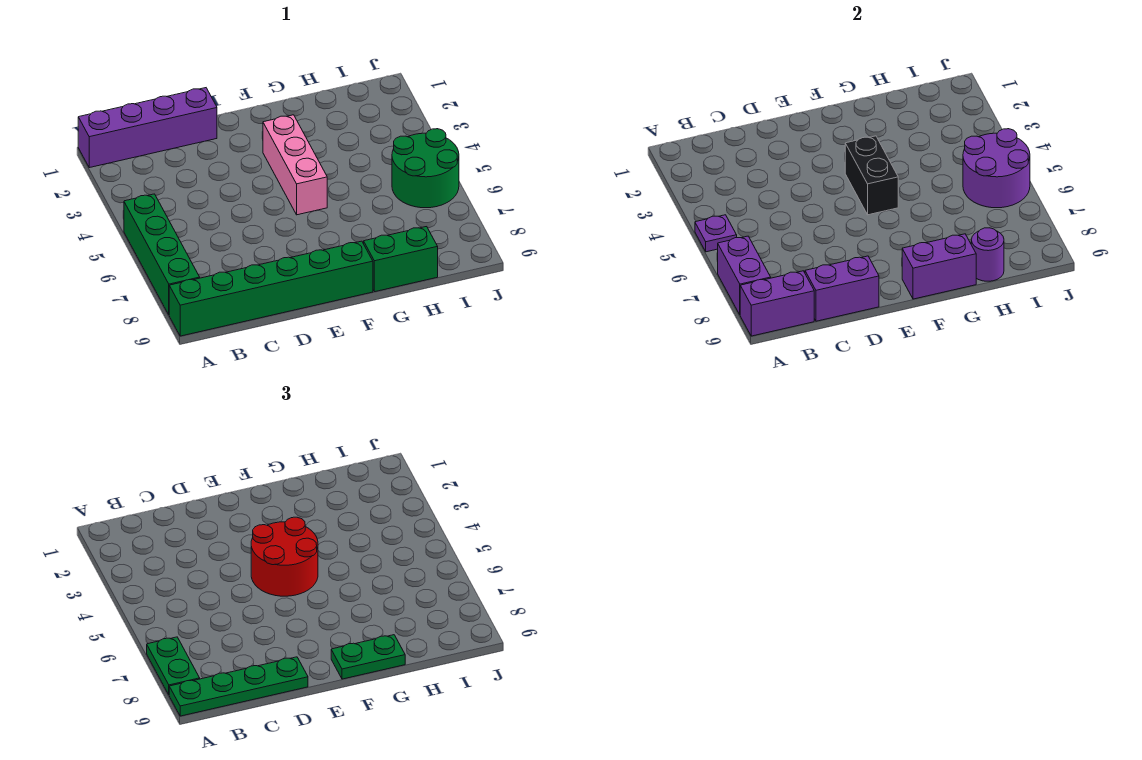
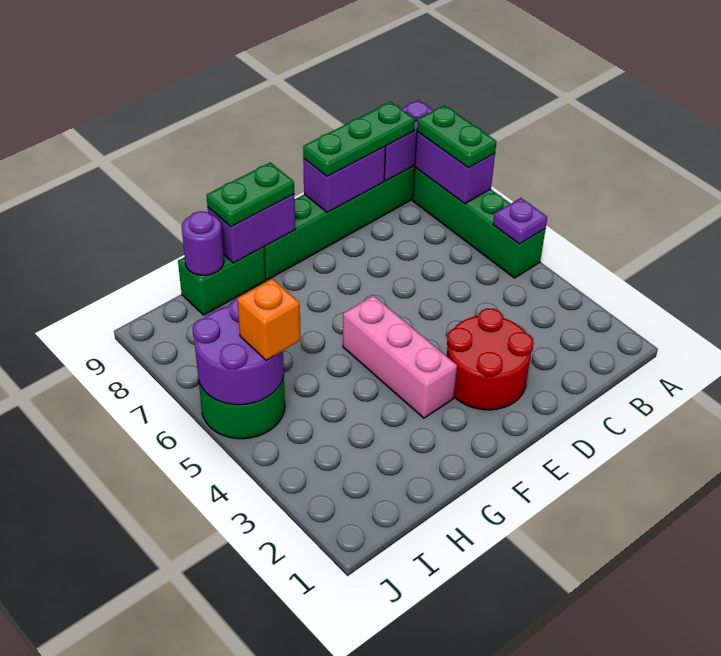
purple brick A1:D1 level 1 -> none
green plate A9:D9 level 3 -> green plate B9:D9 level 3
red round brick E4:F5 level 3 -> red round brick D2:E3 level 1
black brick F4:F5 level 2 -> none
none -> orange brick I5 level 3

